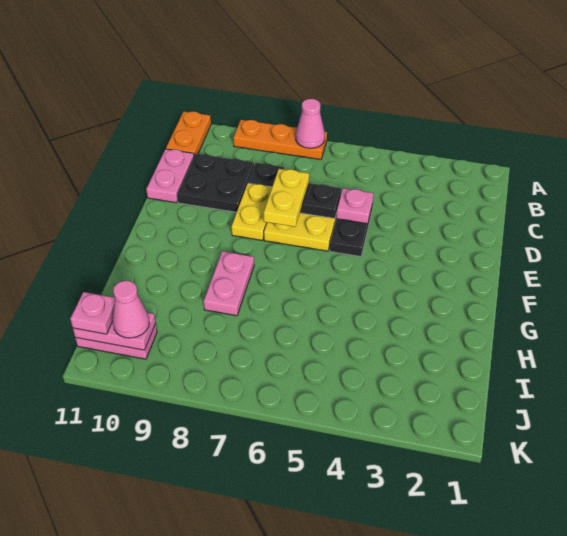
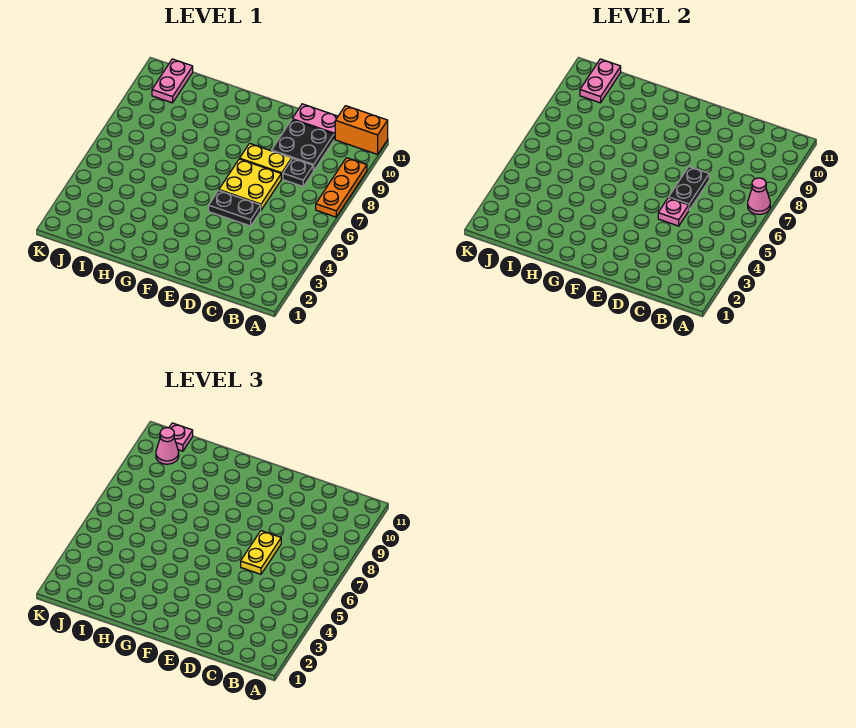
orange plate A11:B11 level 1 -> orange brick A11:B11 level 1
yellow plate D7:E7 level 3 -> yellow plate D6:D7 level 3
pink plate G8:H8 level 1 -> none

